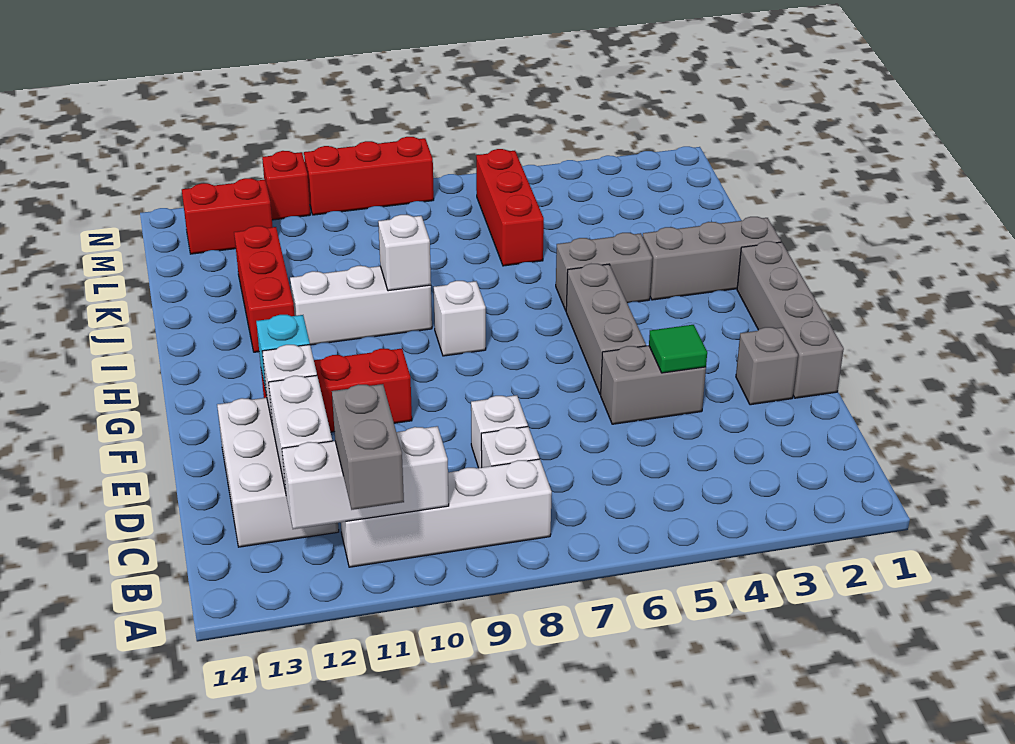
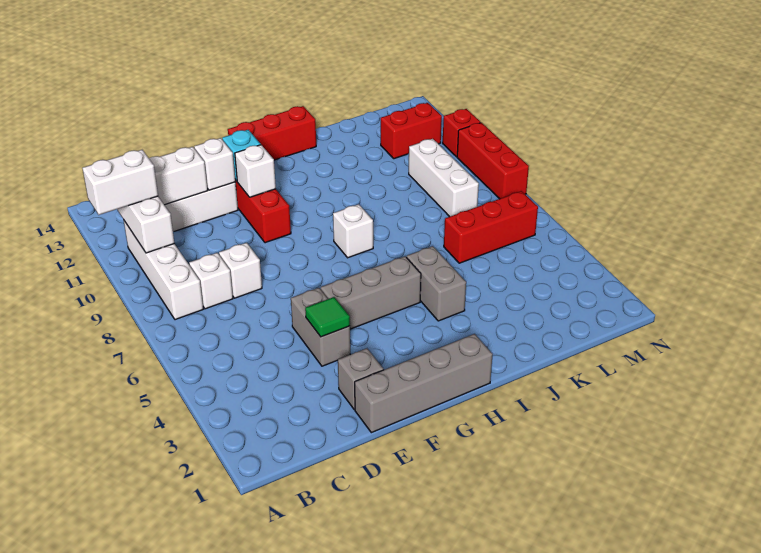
grey brick A11:B11 level 3 -> white brick A11:B11 level 3
grey brick I1:I3 level 1 -> none
white brick I9:I11 level 1 -> white brick L8:L10 level 1
white brick I9 level 2 -> white brick F11 level 2
red brick I12:K12 level 1 -> red brick G14:I14 level 1
red brick M12:M13 level 1 -> red brick L12:M12 level 1

